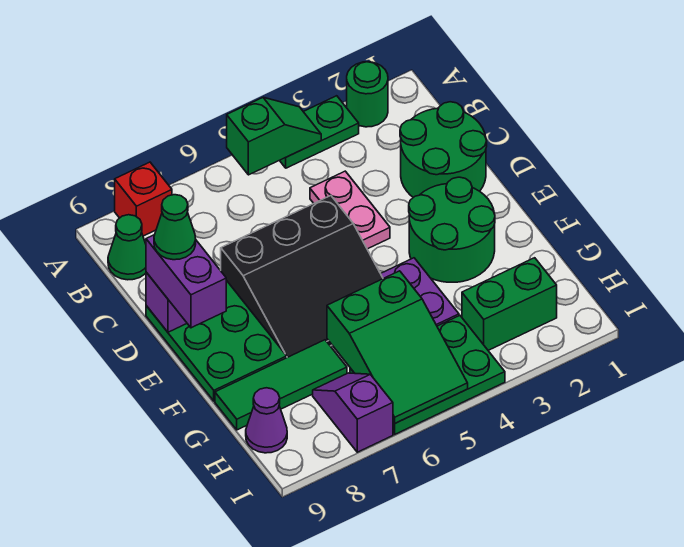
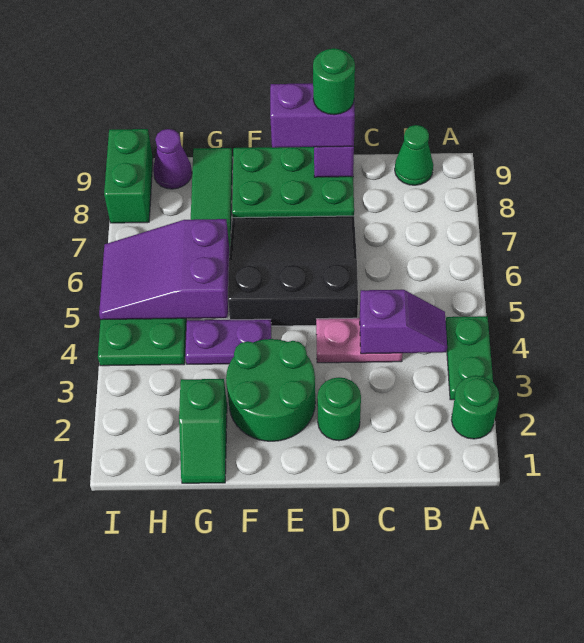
green slope A4:A5 level 2 top 5 -> green slope G1:G2 level 1 top 2
red brick A8 level 1 -> none
green round brick C1:D2 level 1 -> green round brick D2 level 1
black slope D5:F7 level 1 top D -> black slope D5:F7 level 1 top 5
green cone D9 level 4 -> green round brick D9 level 4
green slope G5:I6 level 2 top G -> purple slope G5:I6 level 2 top G
green brick H2:H3 level 1 -> green brick I8:I9 level 1
purple slope H7:I7 level 1 top I -> purple slope B4:C4 level 2 top C

